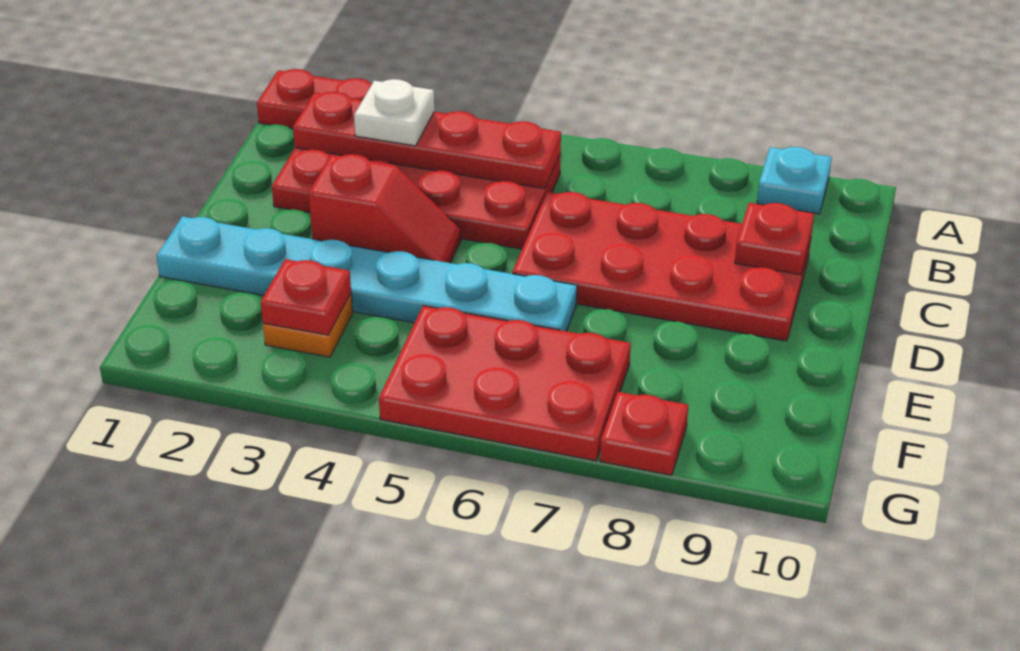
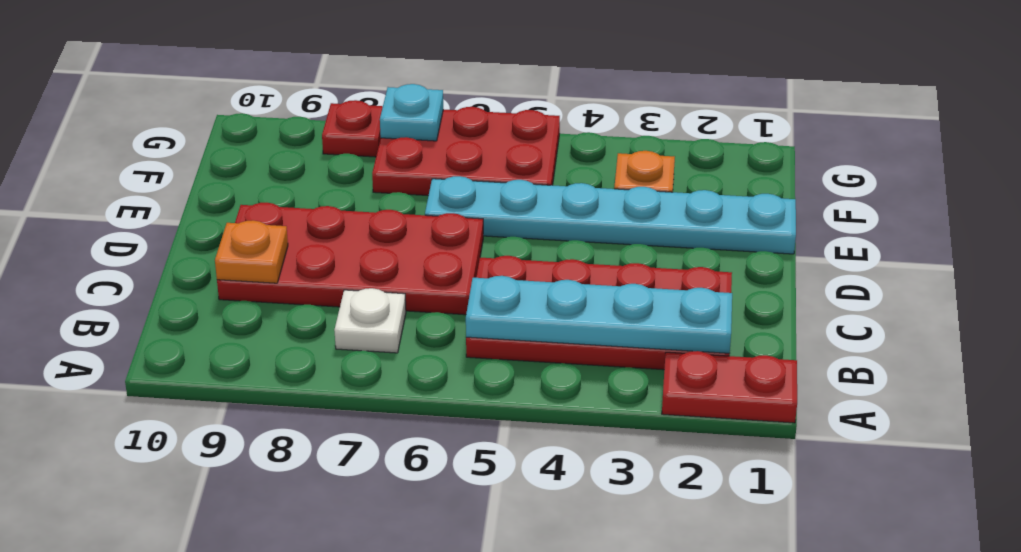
cyan plate A9 level 1 -> cyan plate G7 level 2
red plate B2:B5 level 2 -> cyan plate B2:B5 level 2
white plate B3 level 3 -> white plate B7 level 1
red plate C9 level 2 -> orange plate C9 level 2
red slope D3:D4 level 1 top 3 -> none
red plate F3 level 2 -> none

